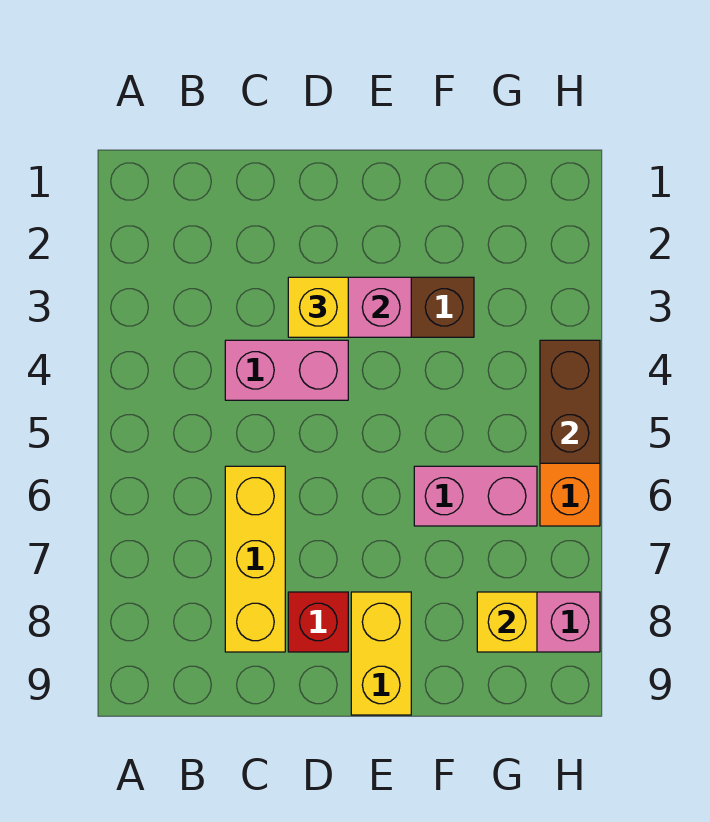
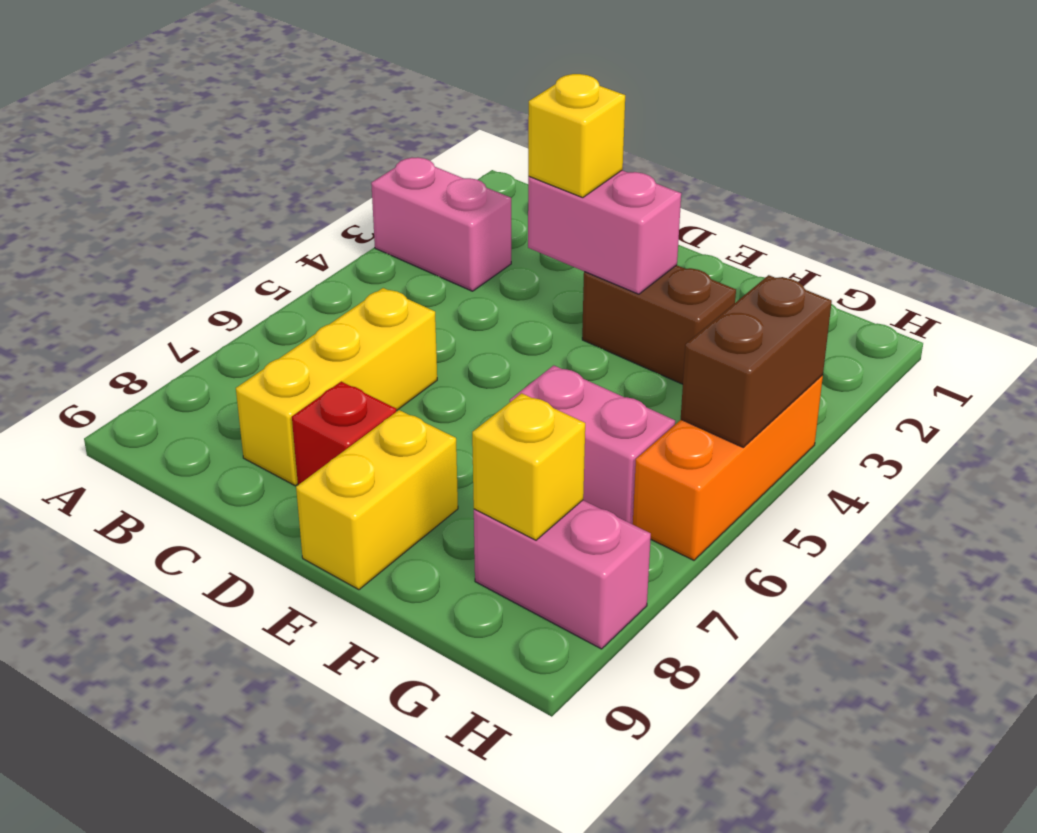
pink brick C4:D4 level 1 -> pink brick A3:B3 level 1

